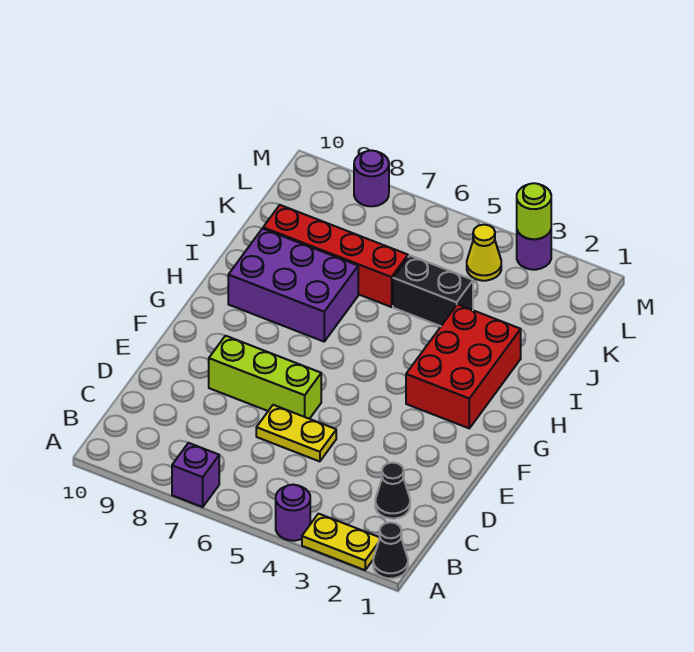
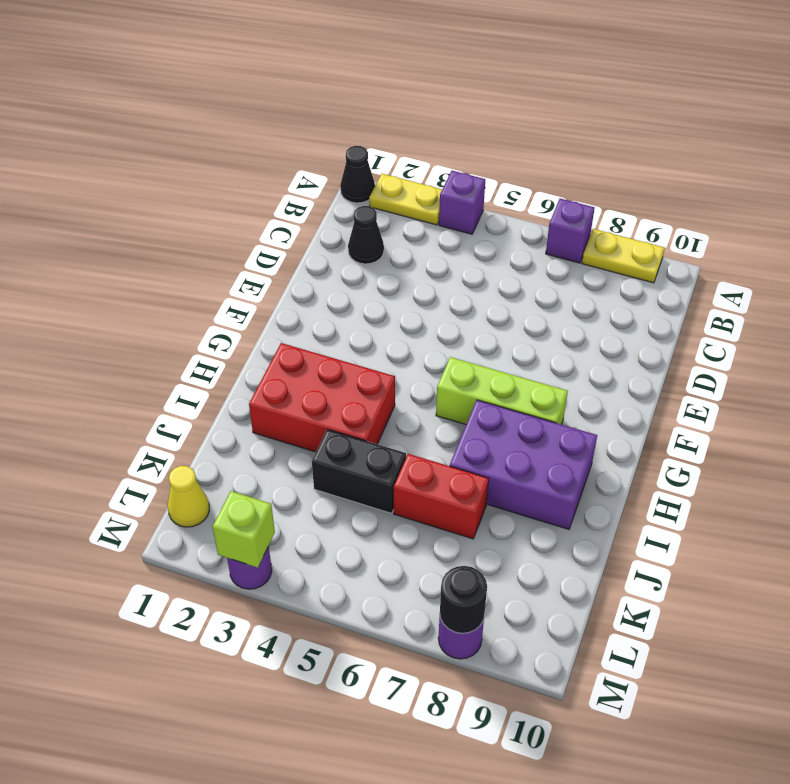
purple round brick A4 level 1 -> purple brick A4 level 1
yellow plate D5:D6 level 1 -> yellow plate A8:A9 level 1
lime brick E6:E8 level 1 -> lime brick G6:G8 level 1
red brick G2:I3 level 1 -> red brick H2:I4 level 1
red brick J6:J9 level 1 -> red brick J6:J7 level 1
yellow cone L4 level 1 -> yellow cone L1 level 1
lime round brick M3 level 2 -> lime brick M3 level 2
none -> black round brick M8 level 2

